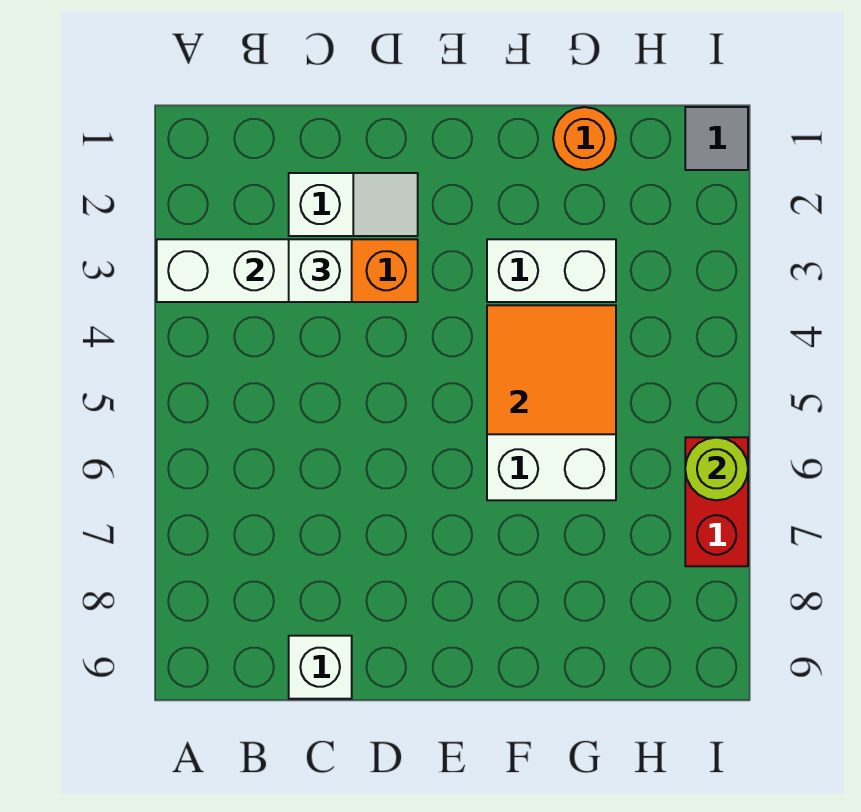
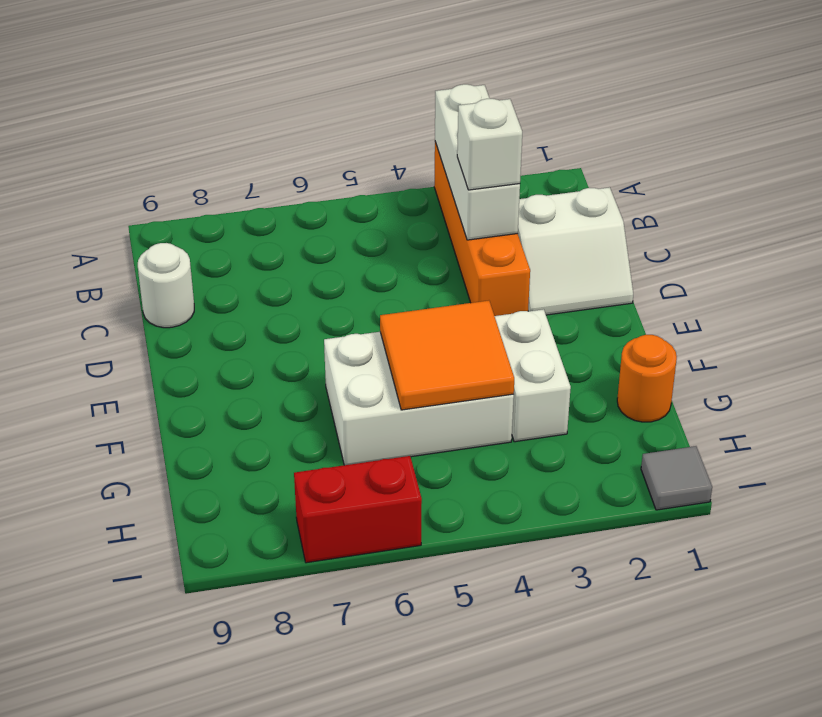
white slope C2:D2 level 1 top C -> white slope C1:D2 level 1 top C
white brick C9 level 1 -> white round brick C9 level 1
lime round brick I6 level 2 -> none

